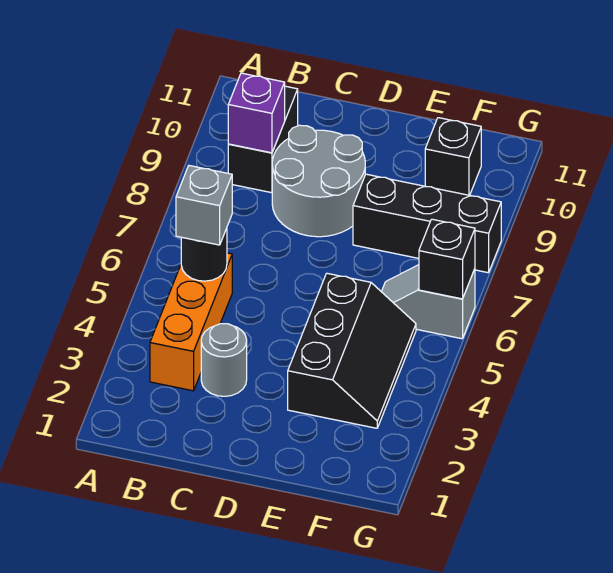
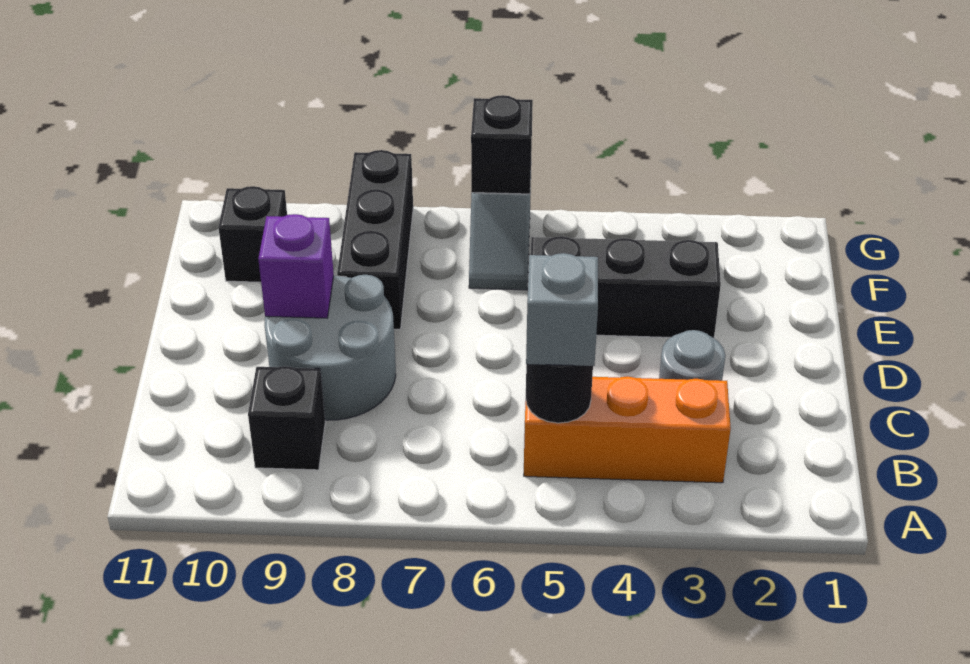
black brick B9:B10 level 1 -> black brick B9 level 1
purple brick B9 level 2 -> purple brick D9 level 2

